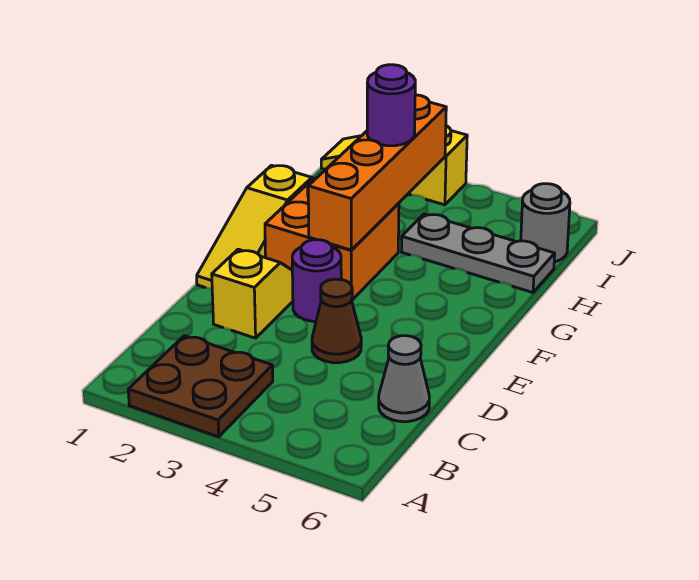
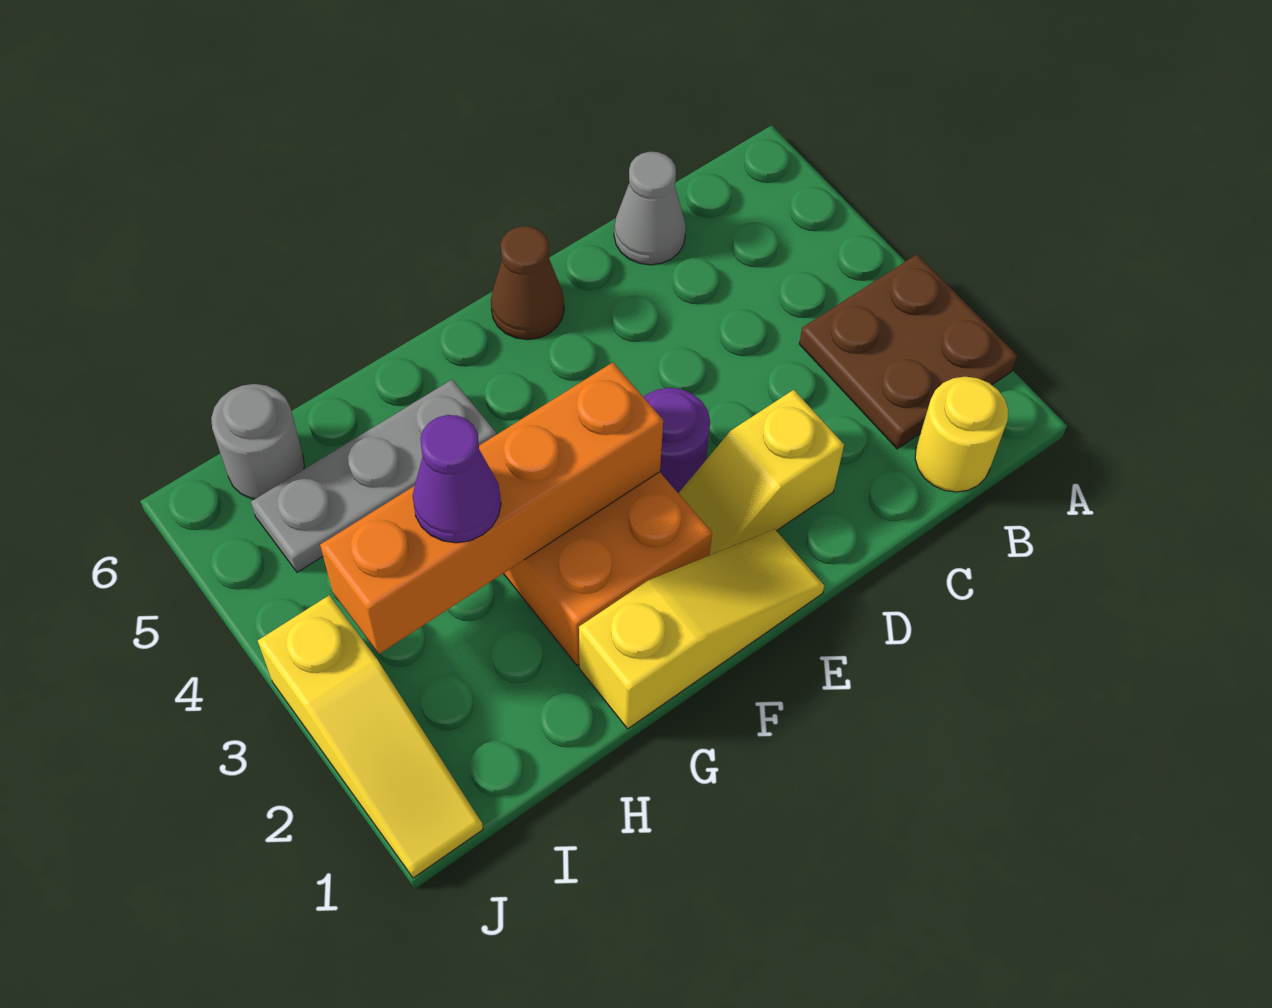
none -> yellow round brick B1 level 1
brown cone D4 level 1 -> brown cone E6 level 1
purple round brick H3 level 3 -> purple cone H3 level 3
grey plate H4:H6 level 1 -> grey plate G5:I5 level 1

